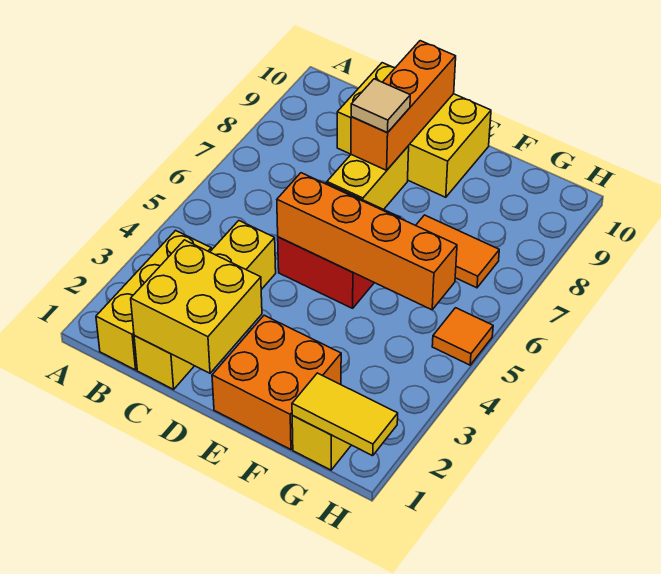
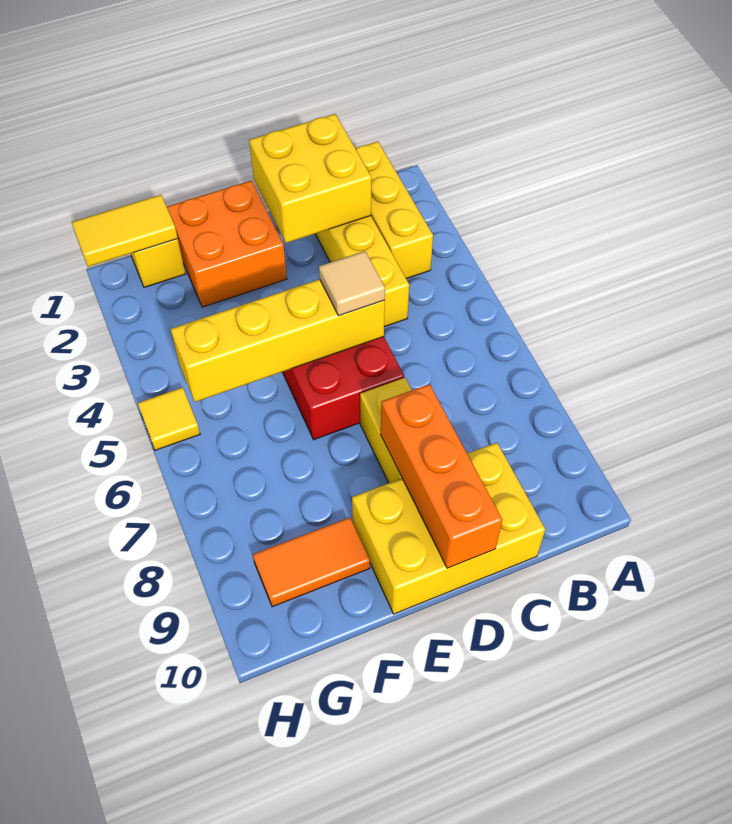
orange brick D5:G5 level 2 -> yellow brick D5:G5 level 2
tan tile D8 level 3 -> tan tile D5 level 3
orange tile F7:G7 level 1 -> orange tile F9:G9 level 1
orange tile H5 level 1 -> yellow tile H5 level 1

